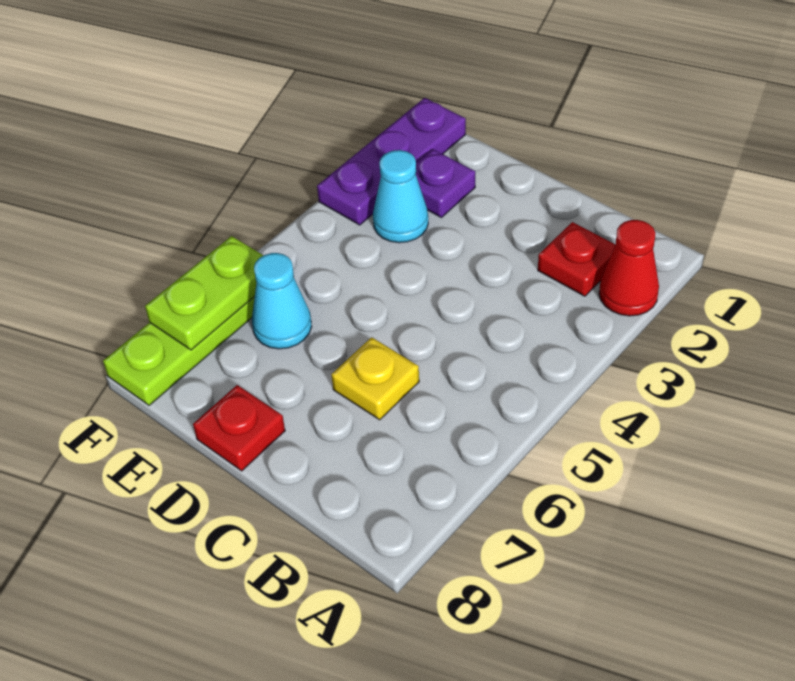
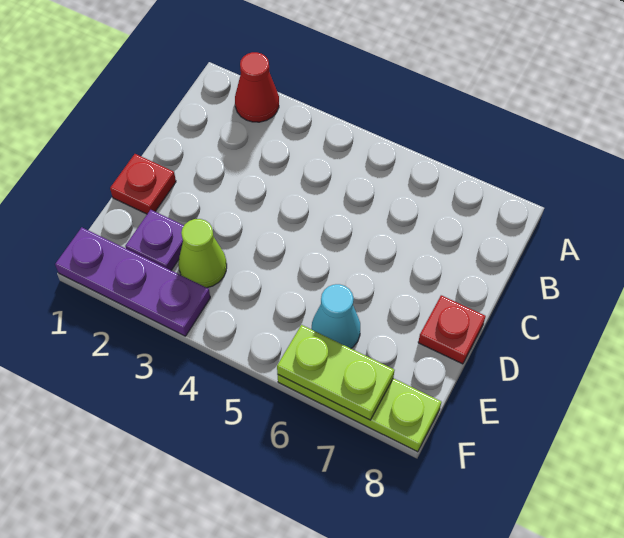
red plate B2 level 1 -> red plate D1 level 1
yellow plate C6 level 1 -> none
cyan cone E3 level 1 -> lime cone E3 level 1

